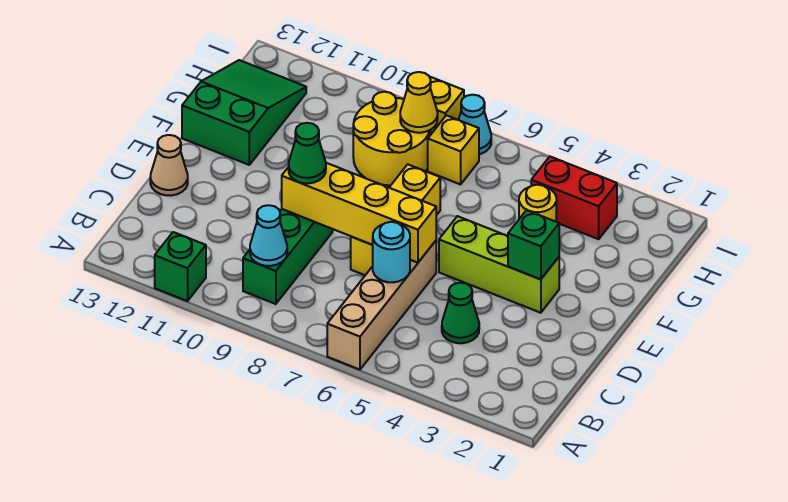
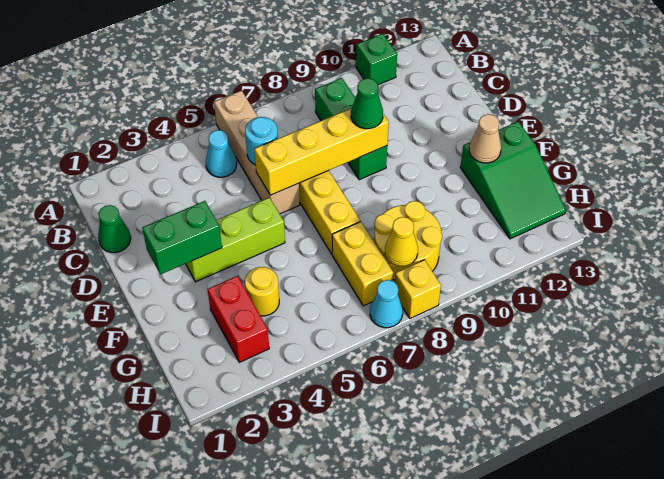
cyan cone B9 level 2 -> cyan cone B5 level 1
green cone C4 level 1 -> green cone C1 level 1
tan cone D13 level 1 -> tan cone F12 level 2
green brick E3 level 2 -> green brick E2:E3 level 2
red brick H3:H4 level 1 -> red brick G3:H3 level 1
yellow brick H7 level 1 -> yellow brick G7:H7 level 1

